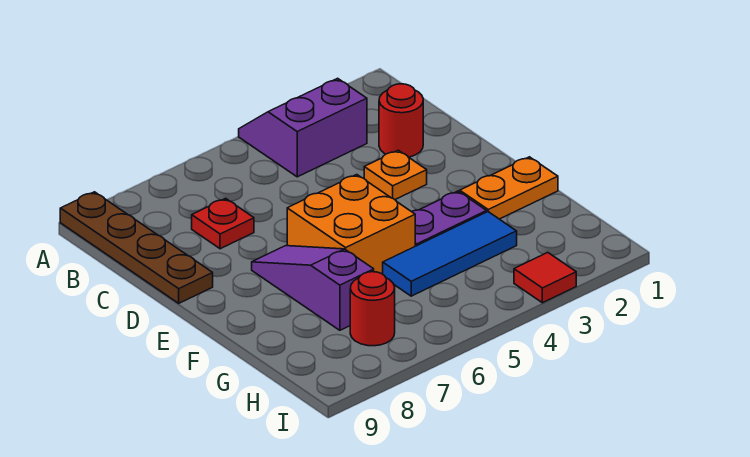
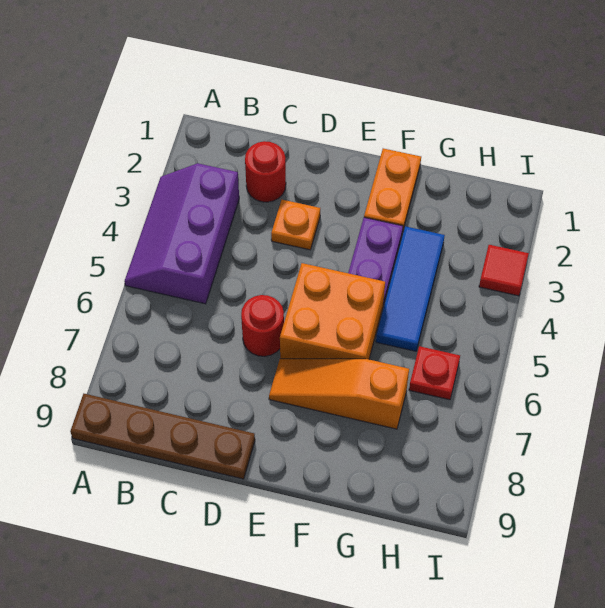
purple slope A3:B4 level 1 top B -> purple slope A3:B5 level 1 top B
red plate C7 level 1 -> red plate H6 level 1
purple slope E7:G7 level 1 top G -> orange slope E7:G7 level 1 top G
red round brick H7 level 1 -> red round brick D6 level 1

